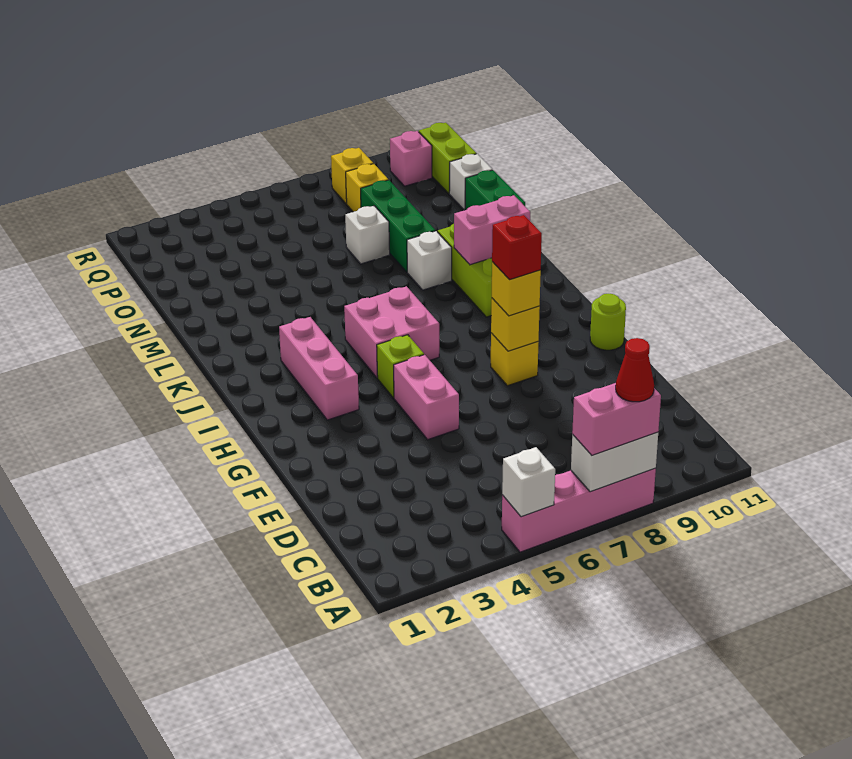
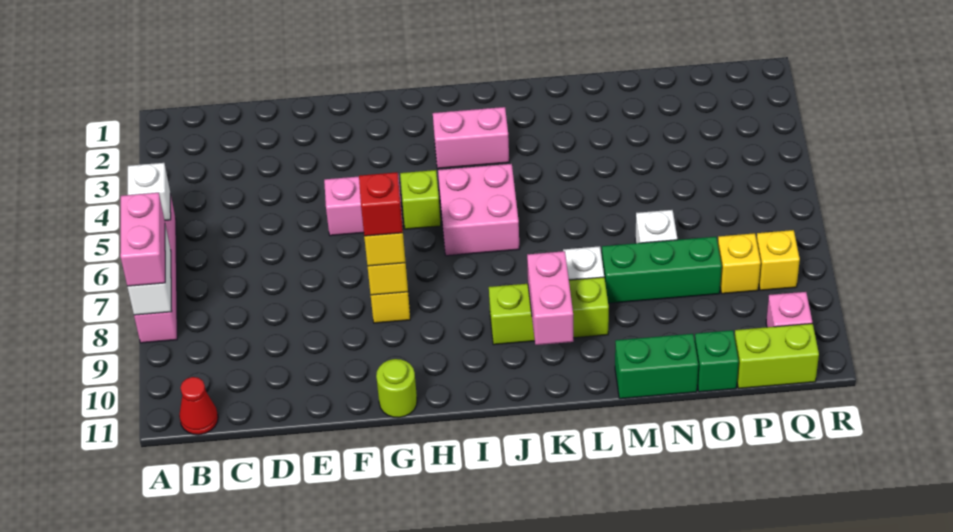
red cone A8 level 4 -> red cone B11 level 1
pink brick H3:J3 level 1 -> pink brick I3:J3 level 1
white brick O11 level 1 -> green brick O11 level 1

